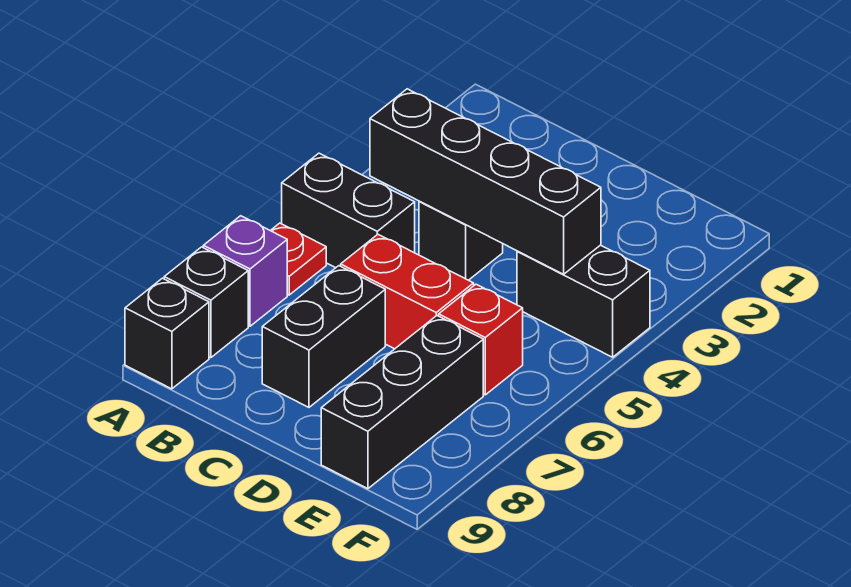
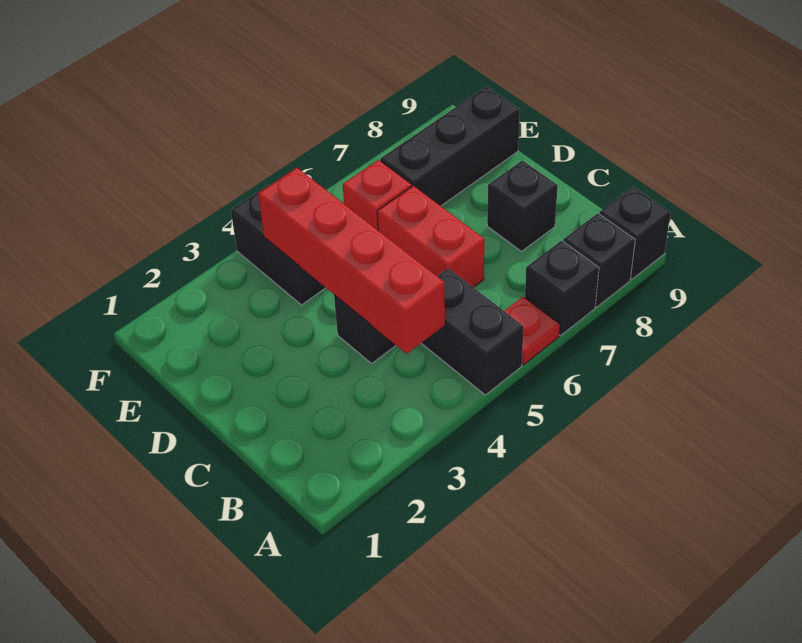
purple brick A7 level 1 -> black brick A7 level 1
black brick B4:E4 level 2 -> red brick B4:E4 level 2
black brick C7:C8 level 1 -> black brick C8 level 1

